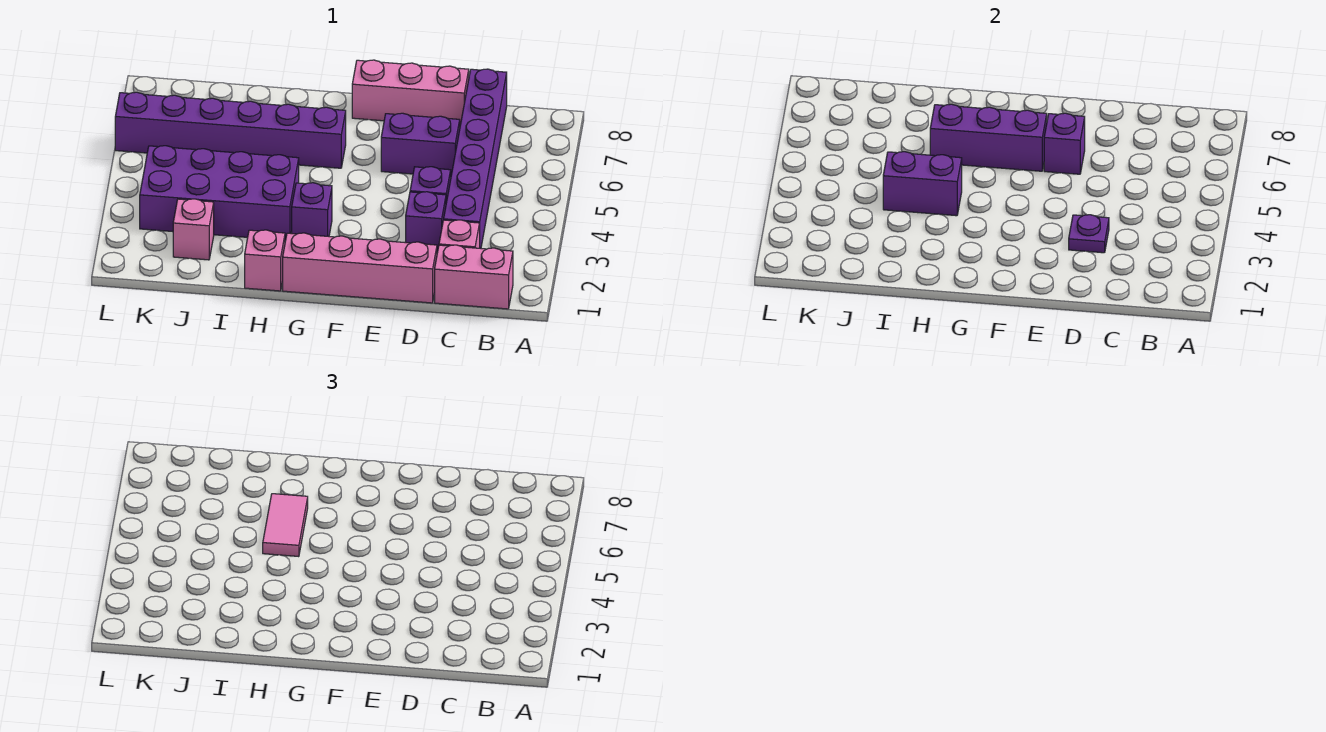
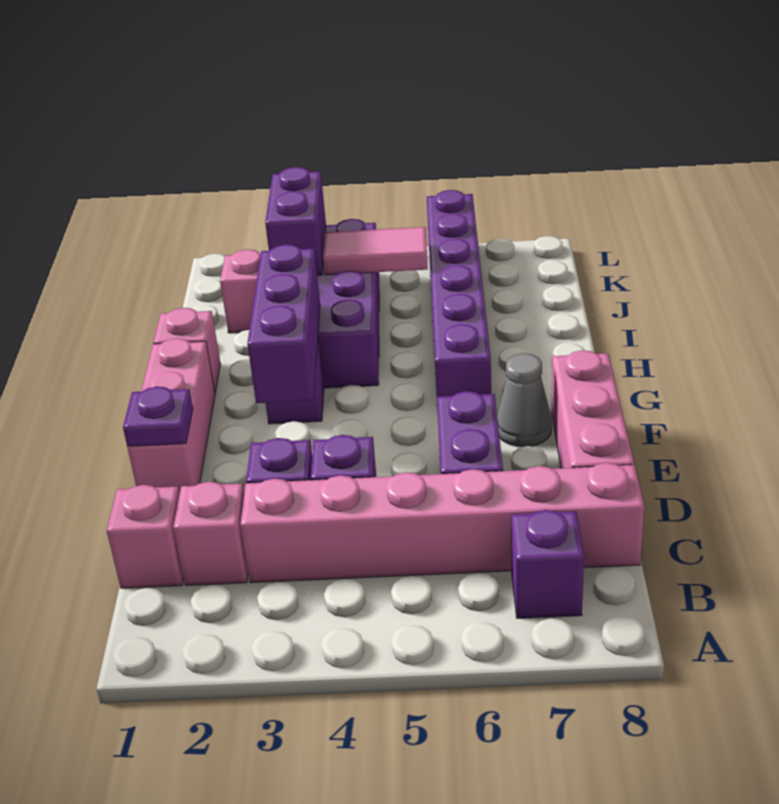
pink brick B1:C1 level 1 -> pink brick C1 level 1
purple brick C3:C8 level 1 -> pink brick C3:C8 level 1
pink brick D1:G1 level 1 -> pink brick E1:G1 level 1
purple plate D3 level 2 -> purple plate E1 level 2
purple brick E6 level 2 -> purple brick B7 level 1
purple brick F6:H6 level 2 -> purple brick F3:H3 level 2
none -> grey cone F7 level 1
purple brick H4:I4 level 2 -> purple brick J3:K3 level 2
pink tile H5:H6 level 3 -> pink tile J4:J5 level 2

